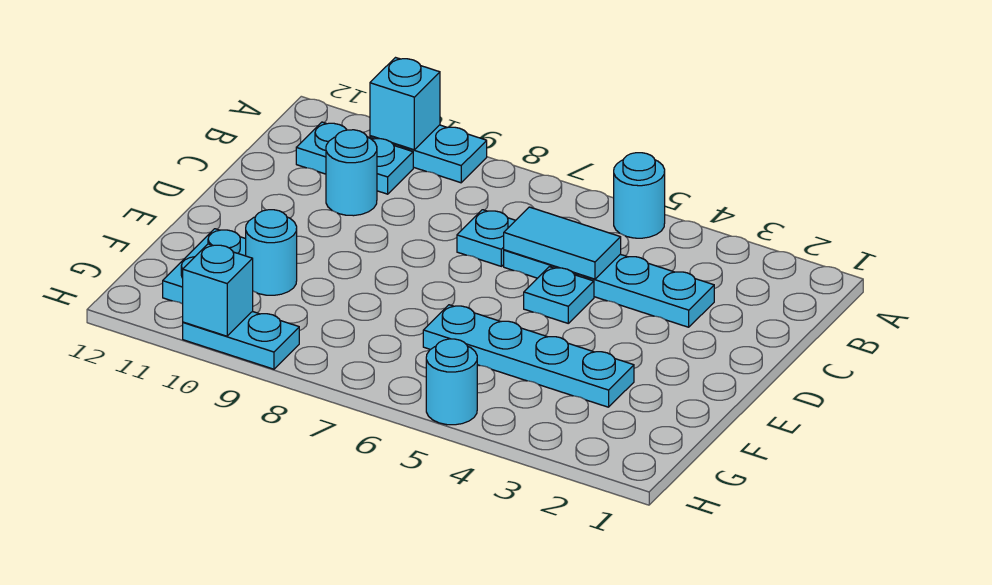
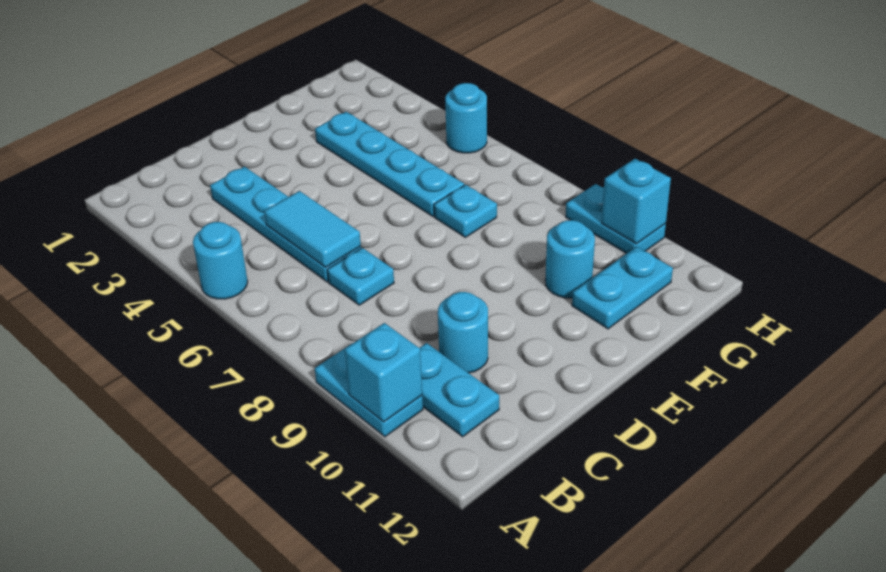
cyan plate D5 level 1 -> cyan plate F7 level 1

